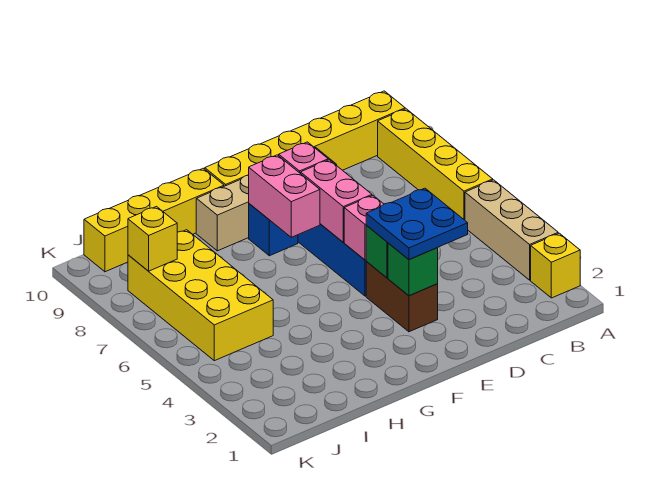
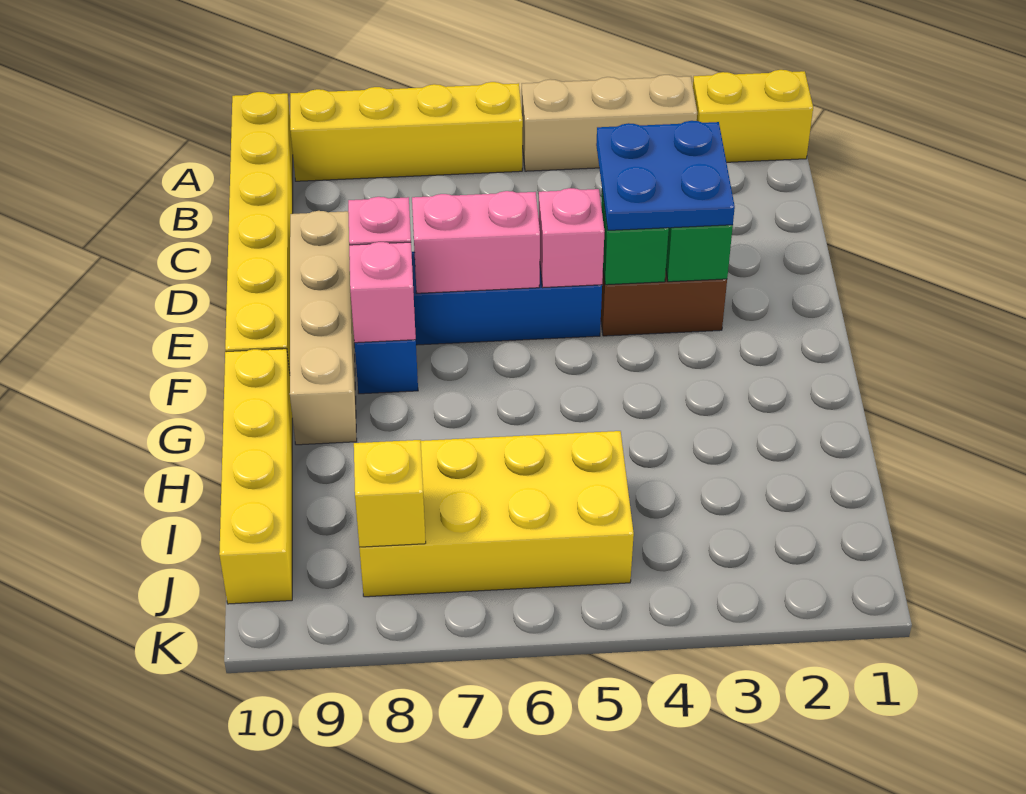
yellow brick A2 level 1 -> yellow brick A1:A2 level 1
pink brick F7:F8 level 2 -> pink brick F8 level 2

